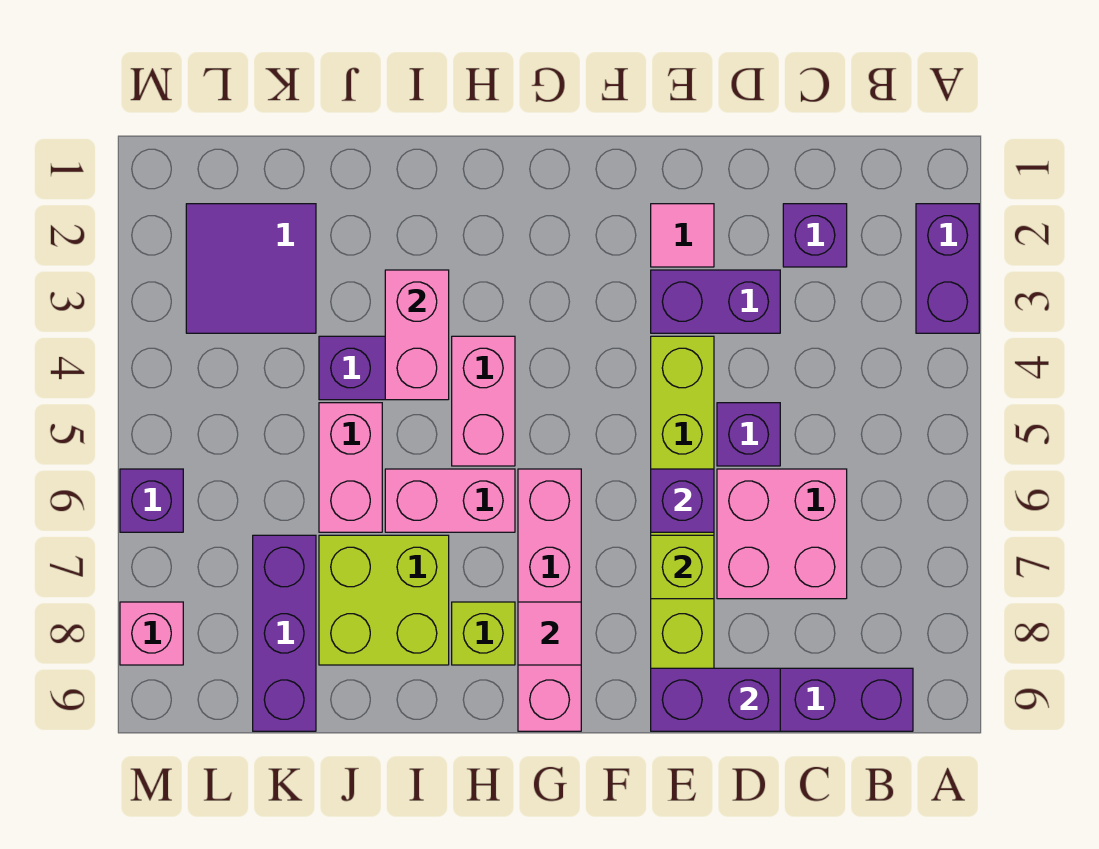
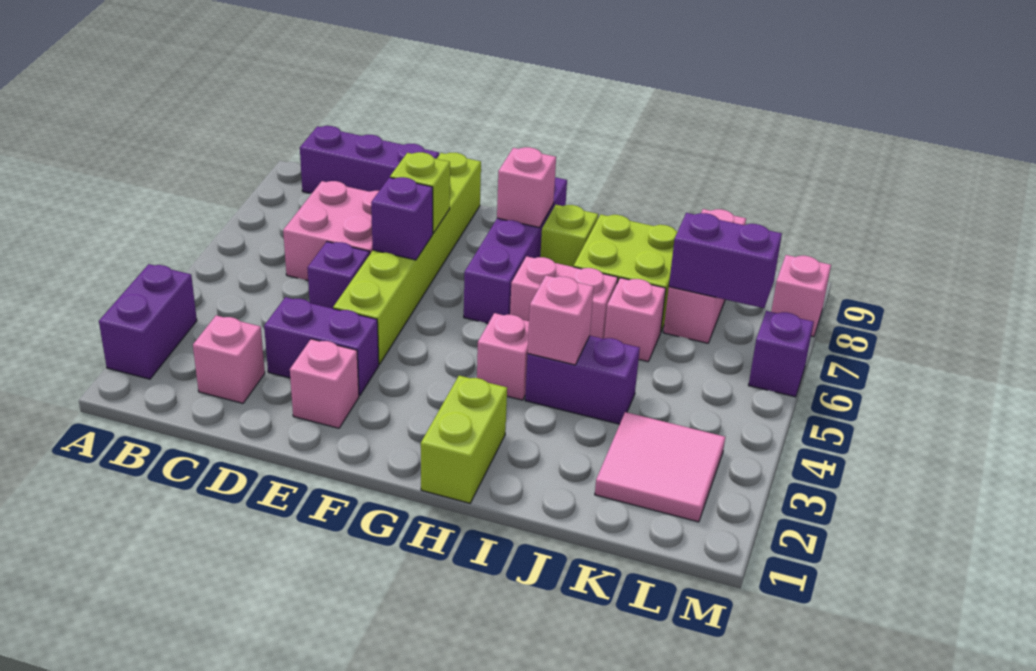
purple brick C2 level 1 -> pink brick C2 level 1
purple brick D9:E9 level 2 -> purple brick K7:L7 level 2
pink tile E2 level 1 -> pink brick E2 level 1
pink brick G6:G9 level 1 -> purple brick G6:G9 level 1
pink tile G8 level 2 -> pink brick G8 level 2
none -> lime brick H1:H2 level 1
pink brick H4:H5 level 1 -> pink brick H4 level 1
pink brick I3:I4 level 2 -> pink brick I4 level 2
pink brick J5:J6 level 1 -> pink brick J6 level 1
purple tile K2:L3 level 1 -> pink tile K2:L3 level 1
purple brick K7:K9 level 1 -> pink brick K7:K9 level 1

